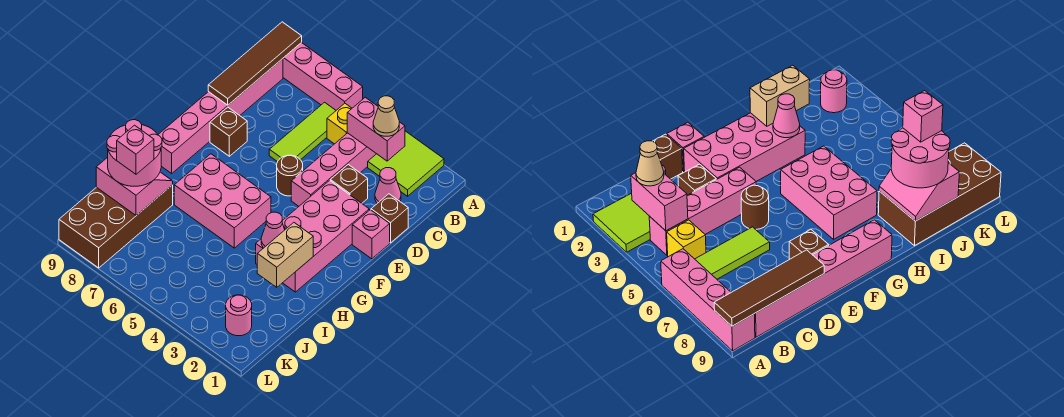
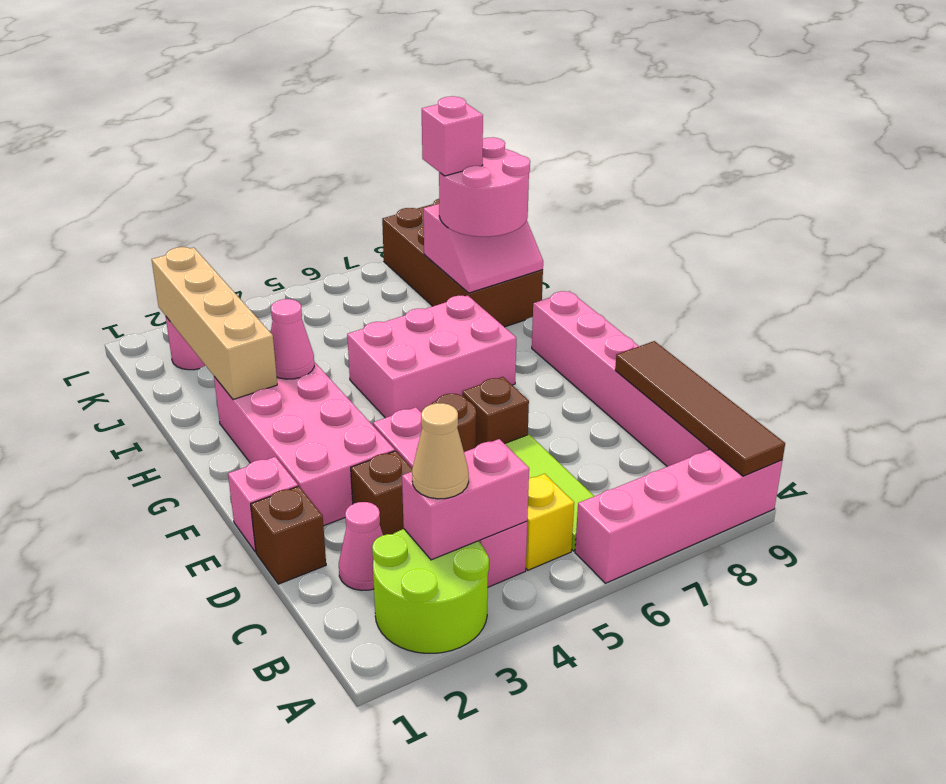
lime tile A2:B3 level 1 -> lime round brick A2:B3 level 1
brown brick E8 level 1 -> brown brick E6 level 1
tan brick H2:I2 level 2 -> tan brick H2:K2 level 2

